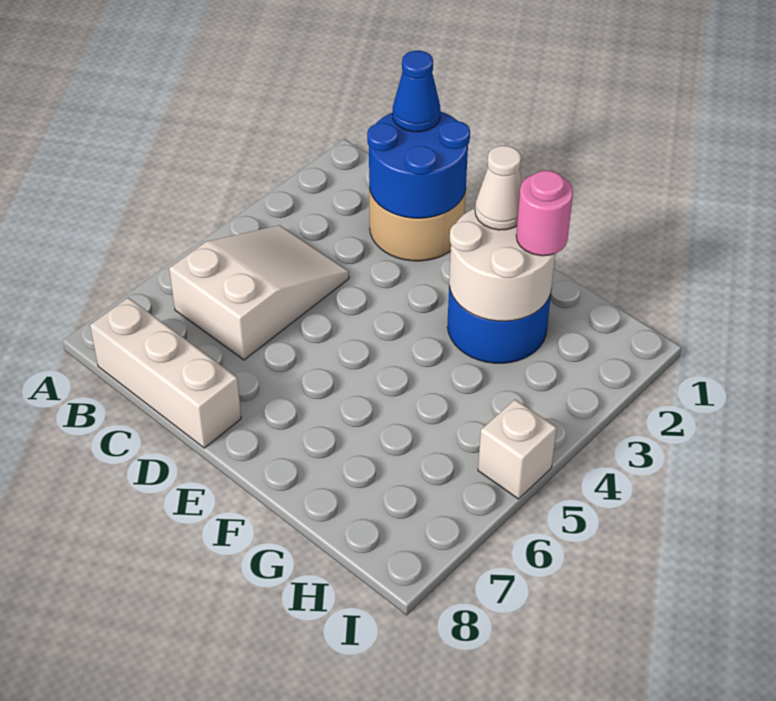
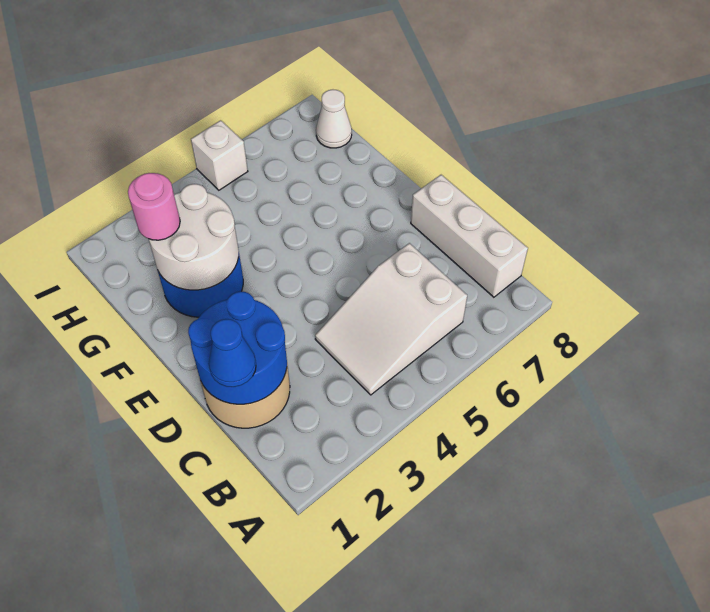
white cone F2 level 3 -> white cone H8 level 1

